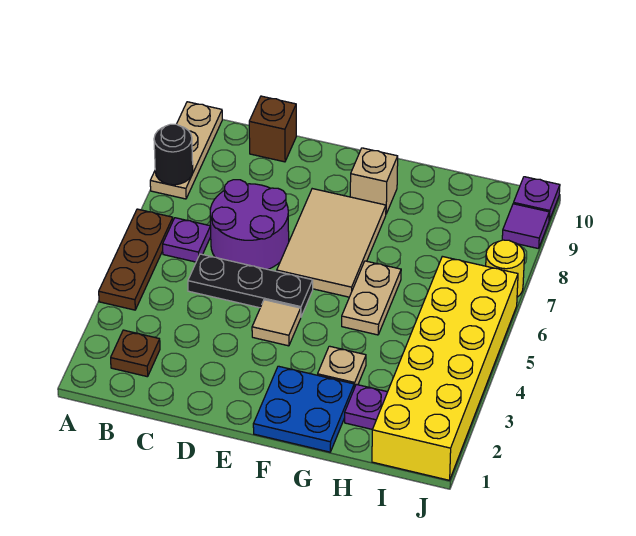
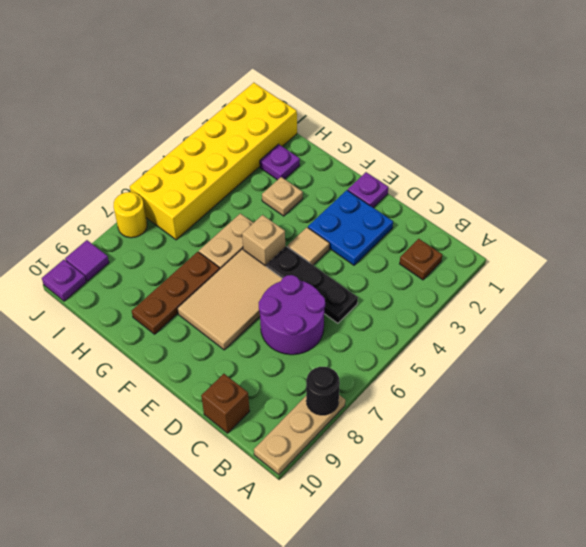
brown plate A4:A6 level 1 -> brown plate G7:G9 level 1
purple plate B6 level 1 -> purple plate E1 level 1
blue plate F1:G2 level 1 -> blue plate D2:E3 level 1
tan brick F9 level 1 -> tan brick F5 level 1

